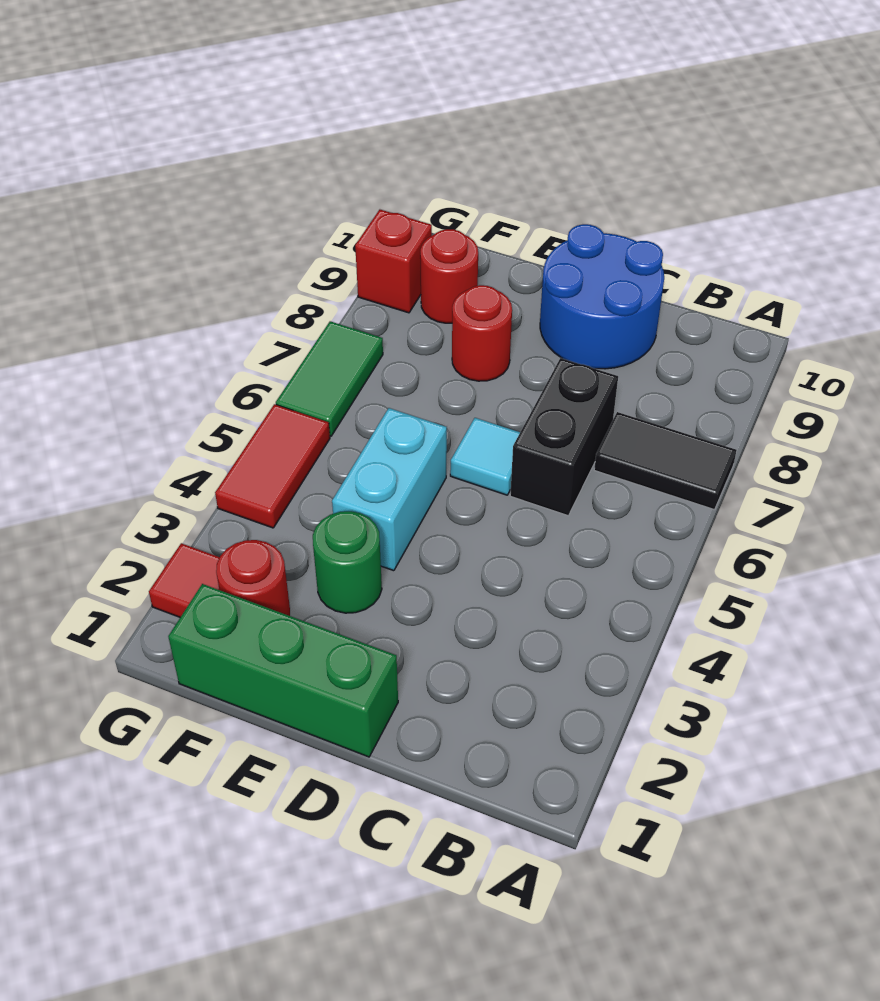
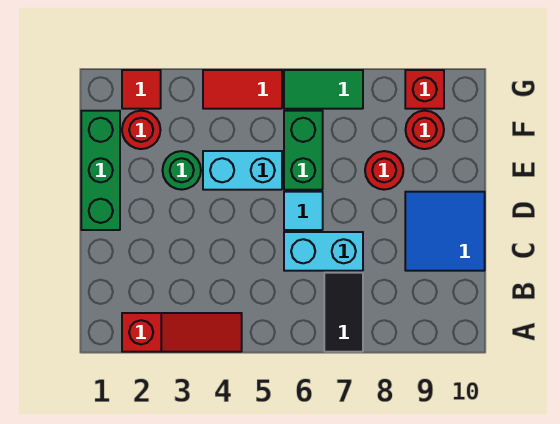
none -> red slope A2:A4 level 1 top 2
black brick C6:C7 level 1 -> cyan brick C6:C7 level 1
blue round brick C9:D10 level 1 -> blue tile C9:D10 level 1
none -> green brick E6:F6 level 1

